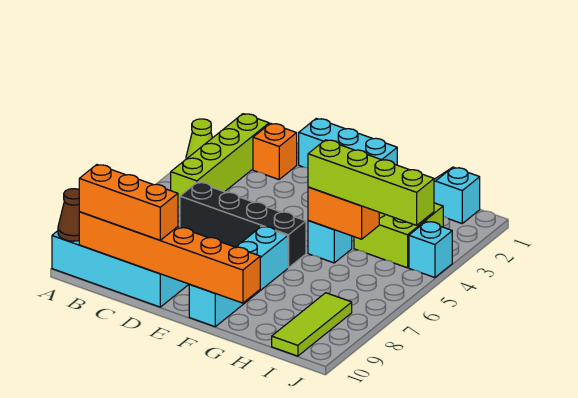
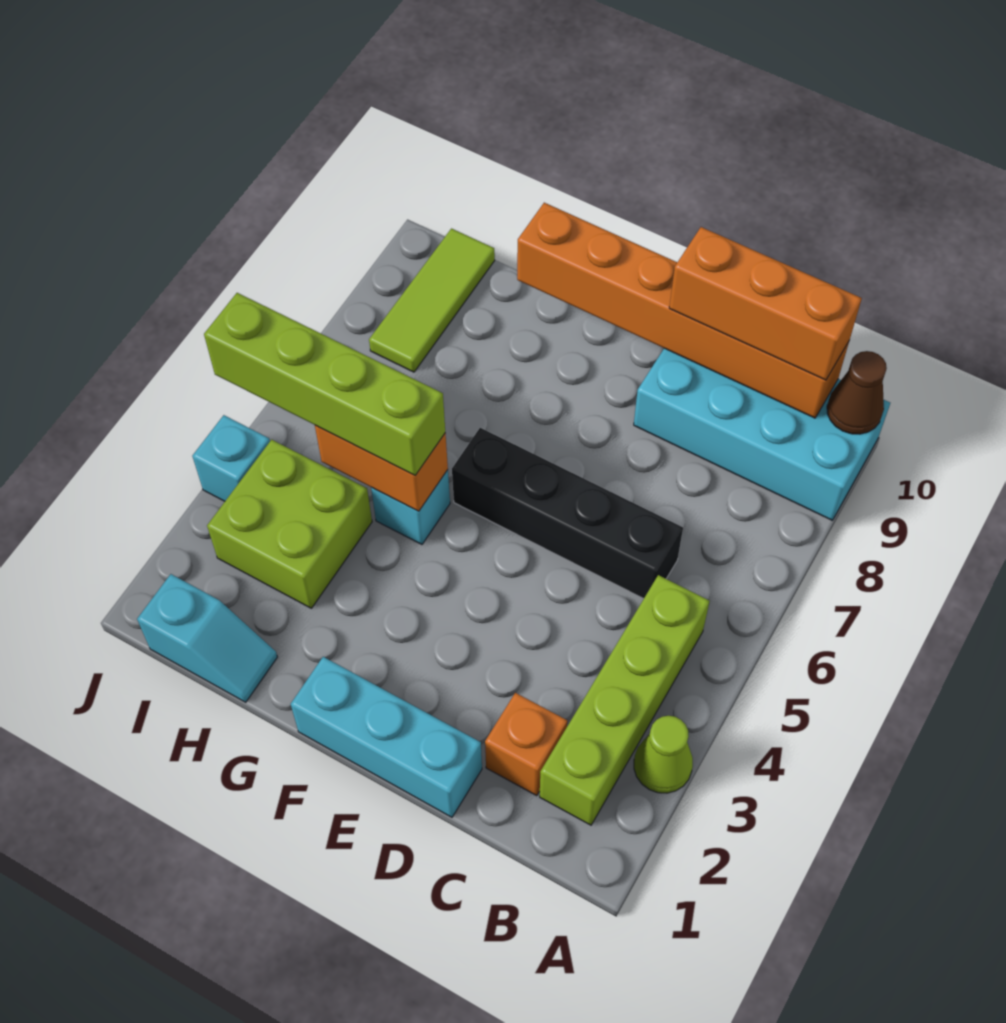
cyan brick F7:F10 level 1 -> none

